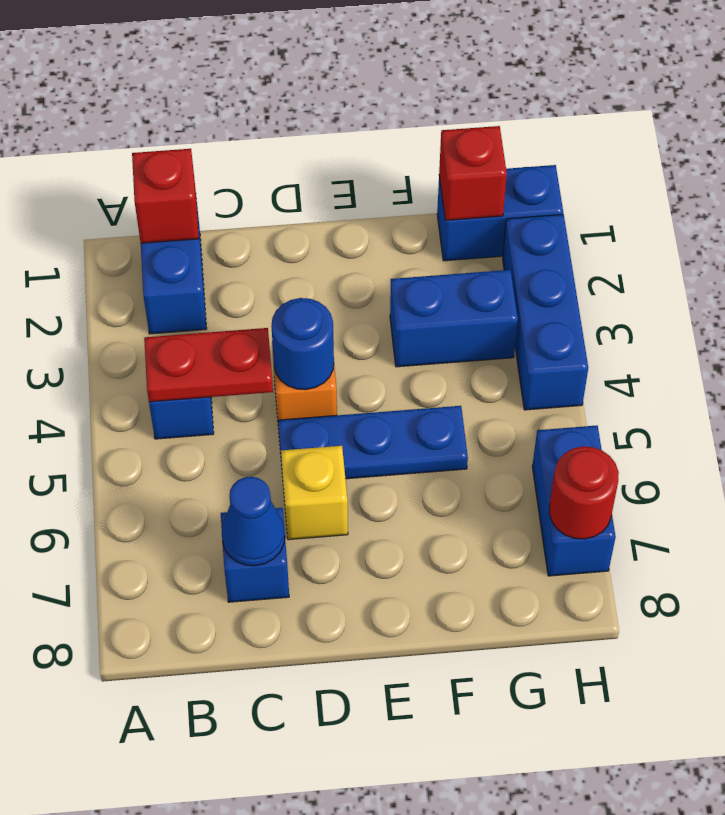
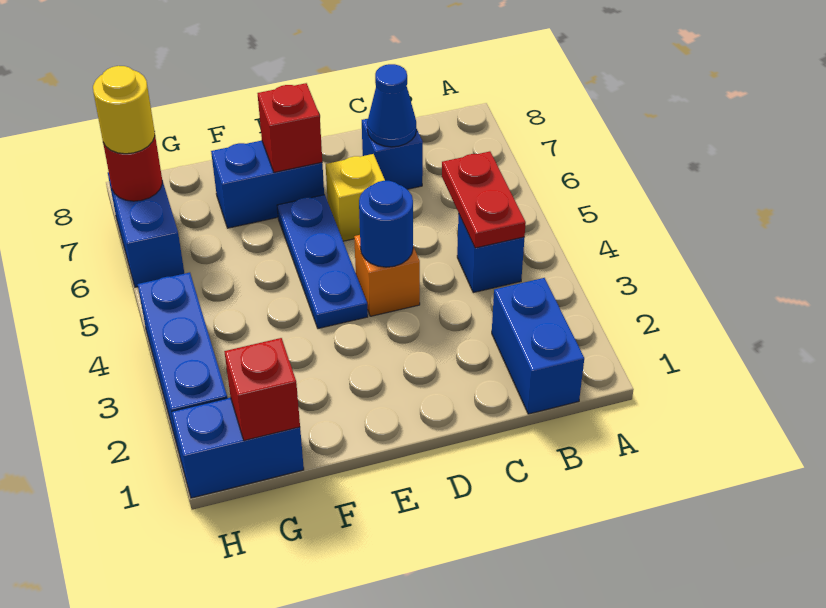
red brick B1 level 2 -> red brick E7 level 2
red plate B4:C4 level 2 -> red plate B4:B5 level 2
blue plate D5:F5 level 1 -> blue plate E4:E6 level 1
blue brick F3:G3 level 1 -> blue brick E7:F7 level 1
none -> yellow round brick H7 level 3

